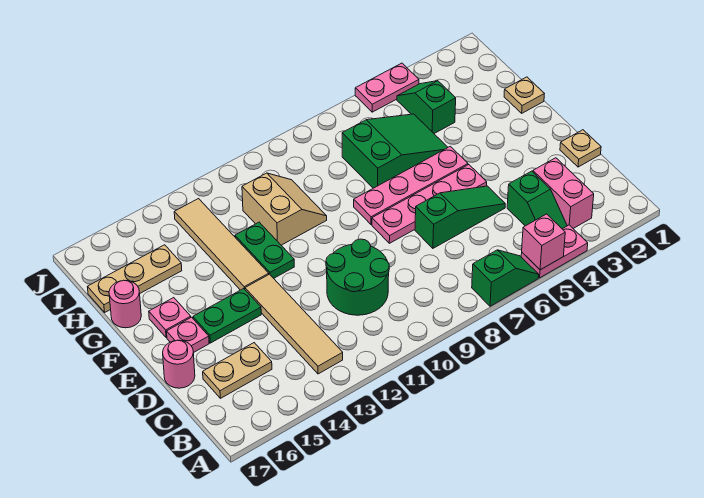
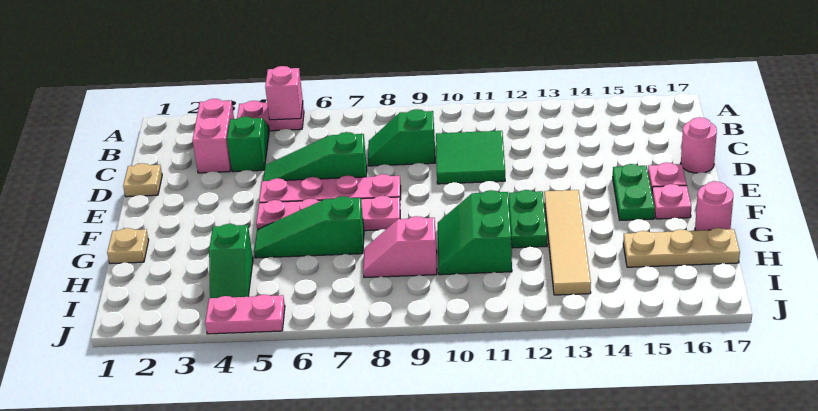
green slope A6:A7 level 1 top 7 -> green slope C8:C9 level 1 top 9
tan tile B13:E13 level 1 -> none
green round brick C10:D11 level 1 -> green tile C10:D11 level 1
tan plate C15:C16 level 1 -> none
green plate E14:E15 level 1 -> green plate E15:F15 level 1
green slope G5:H7 level 1 top 7 -> green slope G5:G7 level 1 top 7
tan slope G10:H11 level 1 top 11 -> green slope G10:H11 level 1 top 11
none -> pink slope H8:H9 level 1 top 9

